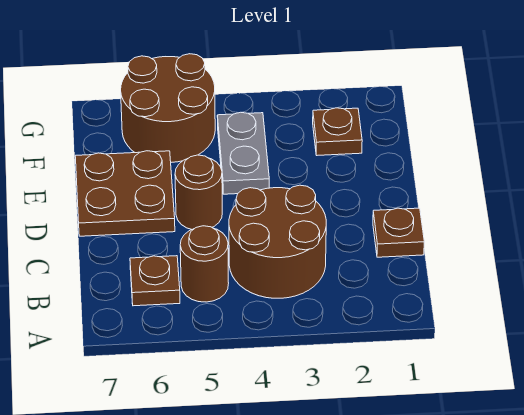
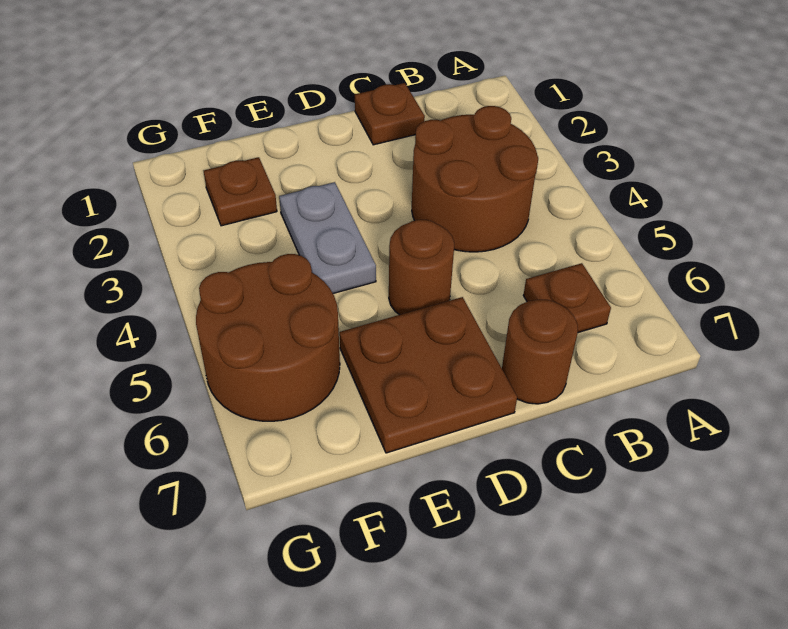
brown round brick B5 level 1 -> brown round brick C7 level 1
grey plate E4:F4 level 1 -> grey plate E3:E4 level 1

